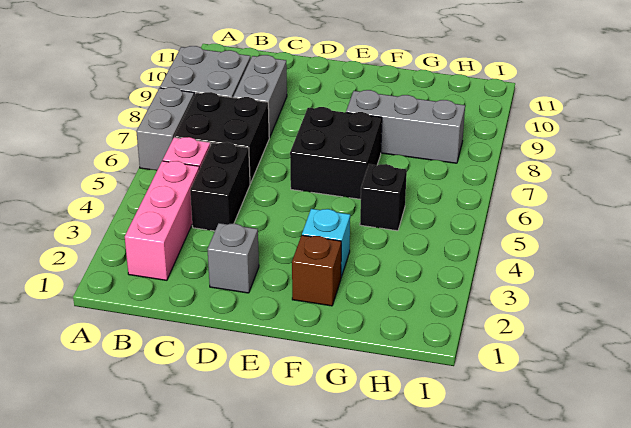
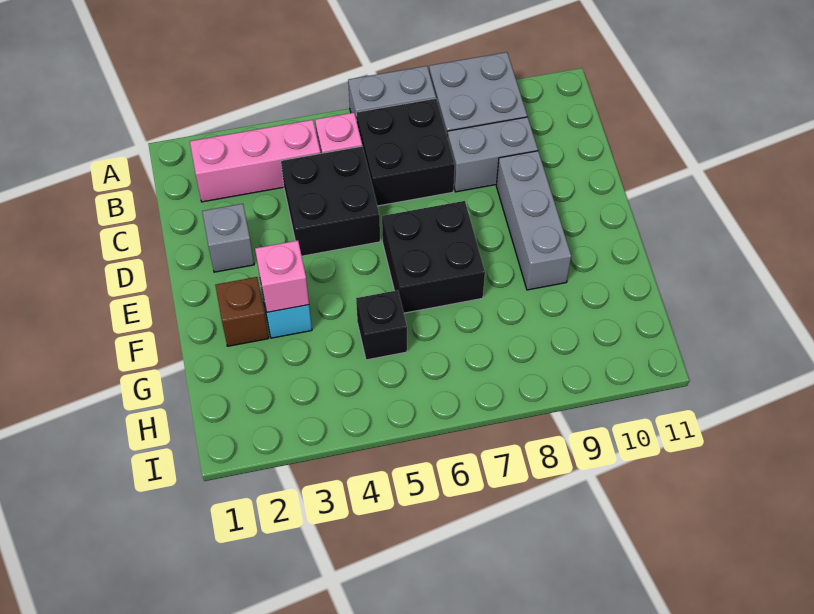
black brick C4:C5 level 1 -> black brick C4:D5 level 1
none -> pink brick F3 level 2
grey brick F8:H8 level 1 -> grey brick D9:F9 level 1

